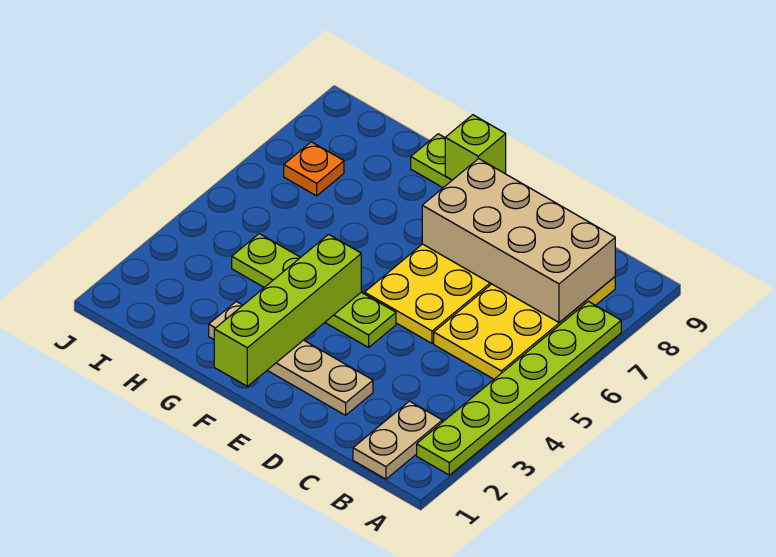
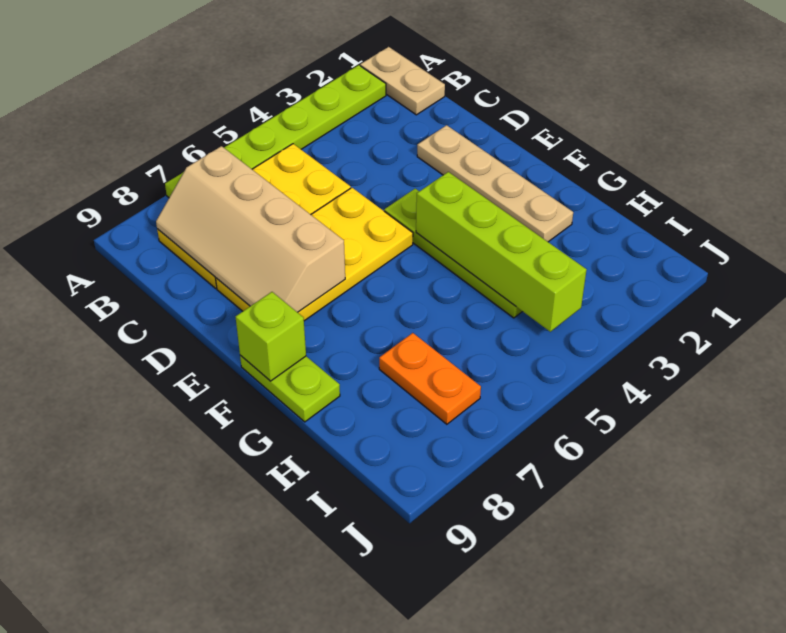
tan plate B1:B2 level 1 -> tan plate A1:B1 level 1
tan brick B7:E8 level 2 -> tan slope B7:E8 level 2 top 7
lime brick F1:F4 level 2 -> lime brick F4:I4 level 2
orange plate I7 level 1 -> orange plate H7:I7 level 1

